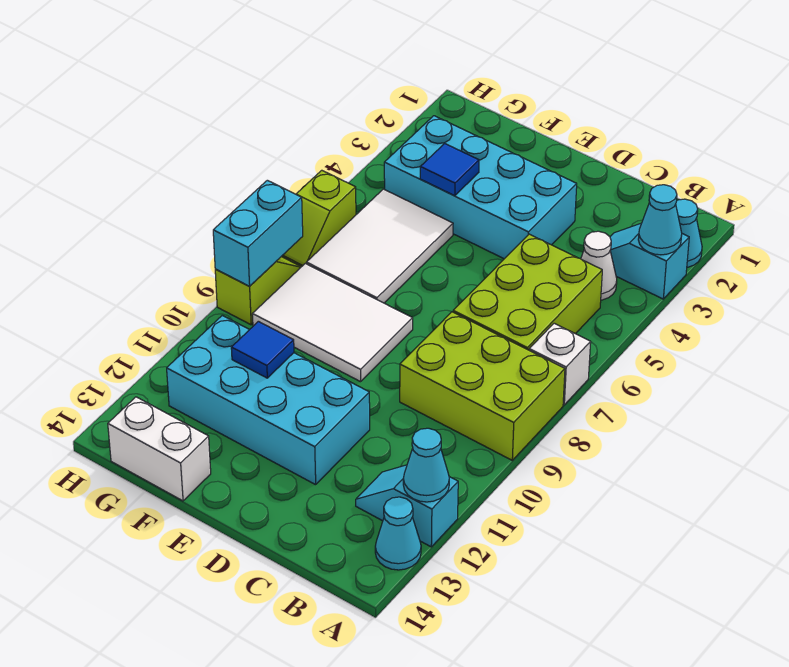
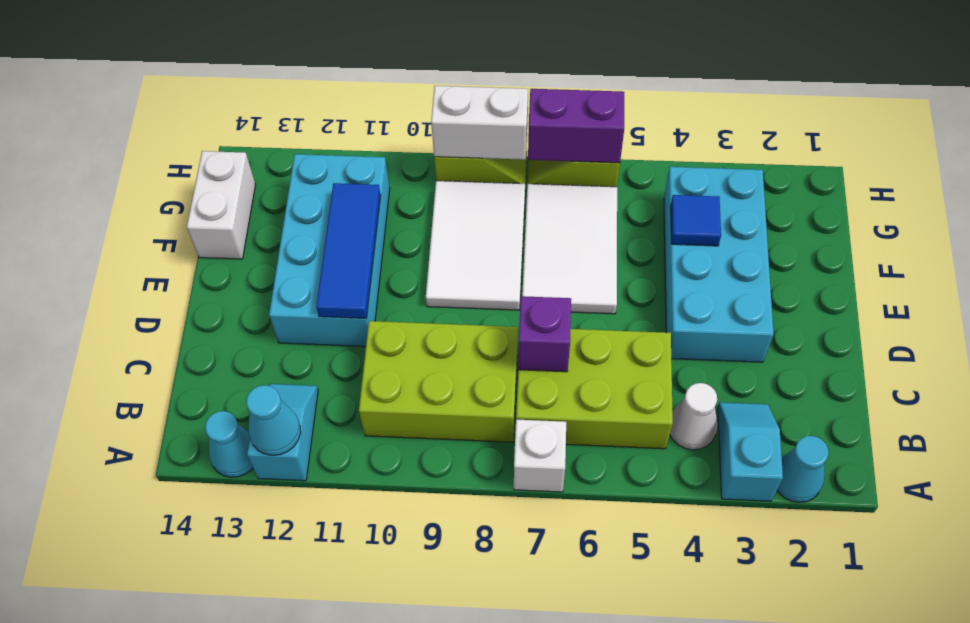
cyan cone A3 level 2 -> none
lime brick A8:C9 level 1 -> lime brick B8:C10 level 1
none -> purple brick C7 level 2
white tile F5:G7 level 1 -> white tile E6:G7 level 1
blue tile F11 level 2 -> blue tile D11:F11 level 2
none -> purple brick H6:H7 level 2
cyan brick H8:H9 level 2 -> white brick H8:H9 level 2

